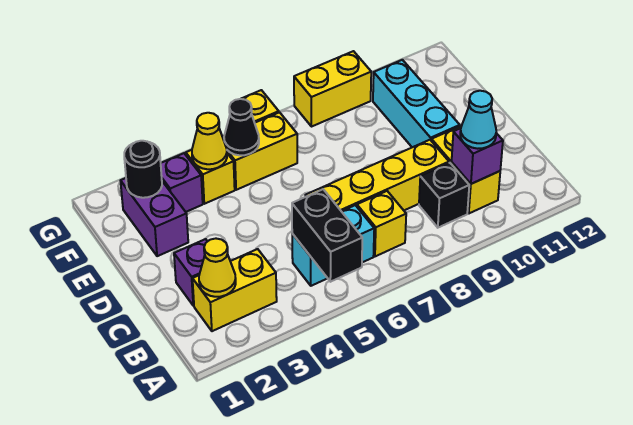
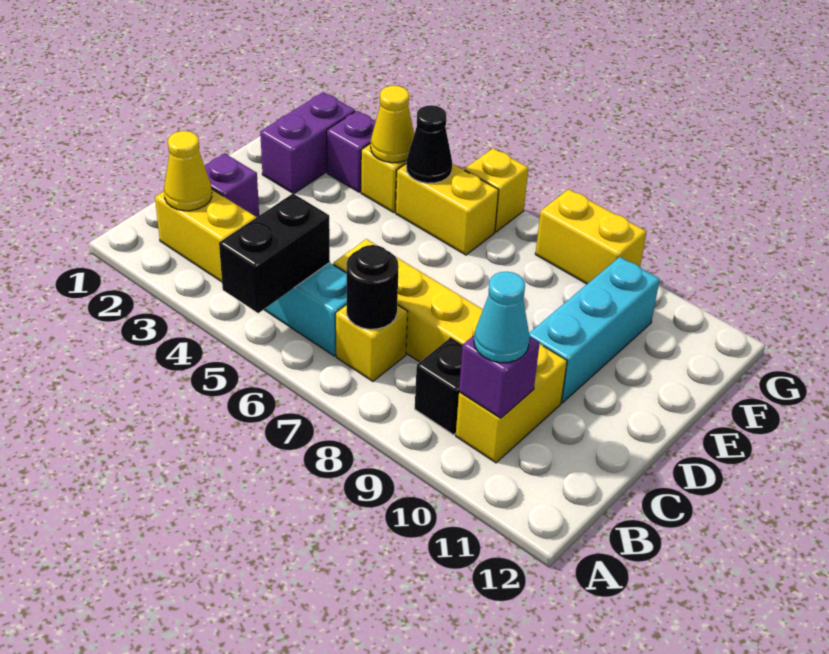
black round brick F2 level 2 -> black round brick B7 level 2

